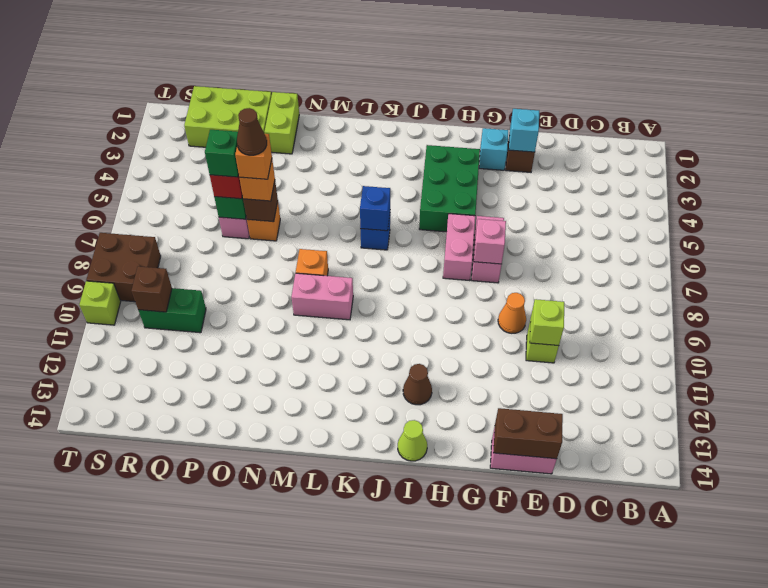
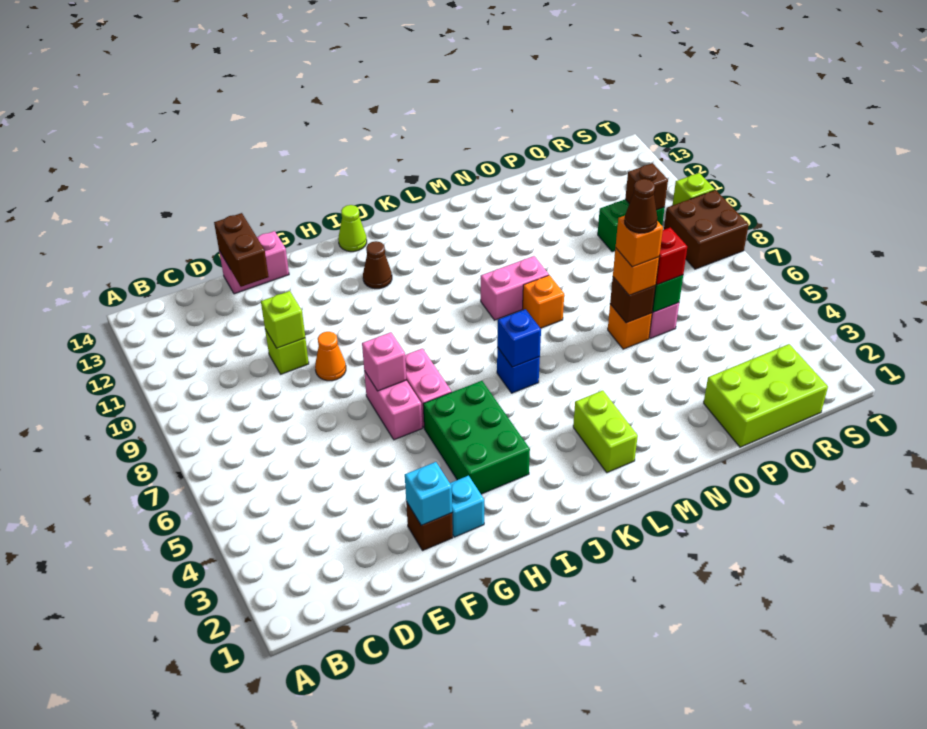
brown brick E14:F14 level 2 -> brown brick E13:E14 level 2
lime brick O1:O2 level 1 -> lime brick L2:L3 level 1
green brick P6 level 4 -> none

